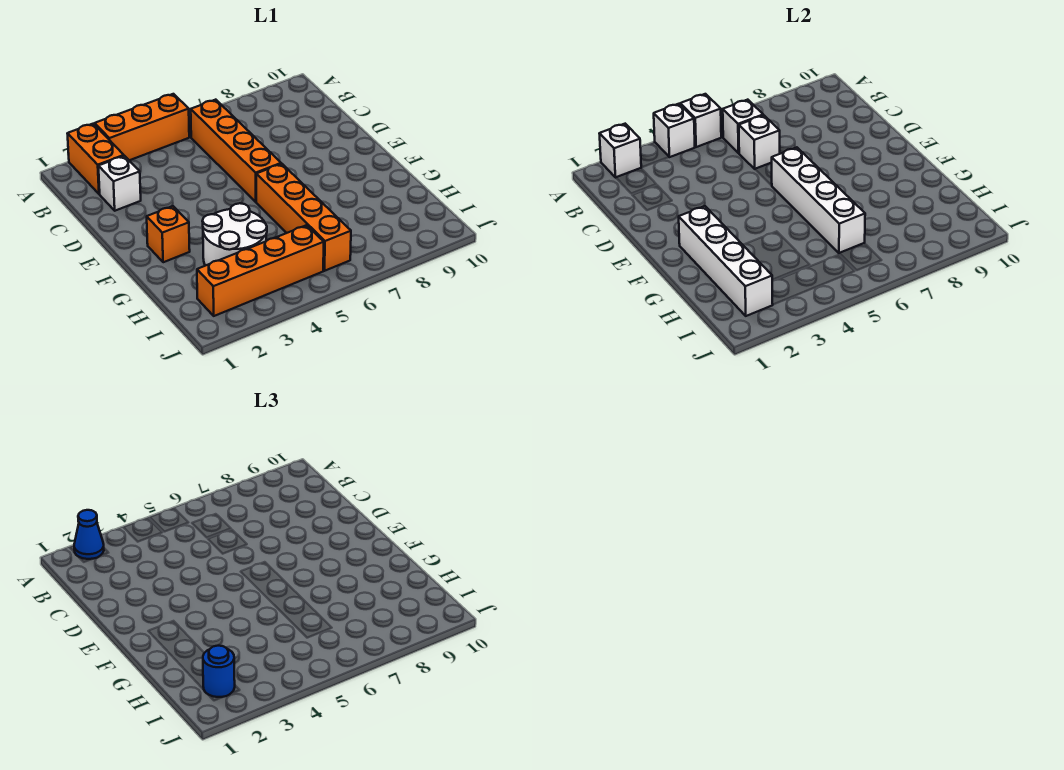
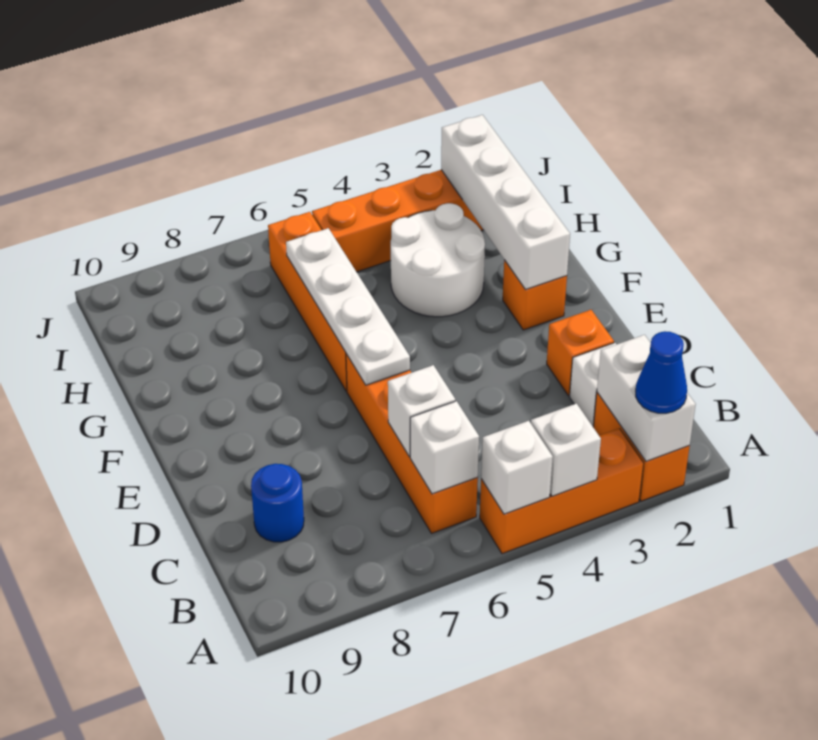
white brick A2 level 2 -> white brick A2:B2 level 2
none -> orange brick D2 level 1
white brick E6:H6 level 2 -> white plate E6:H6 level 2
blue round brick I2 level 3 -> blue round brick C9 level 1

